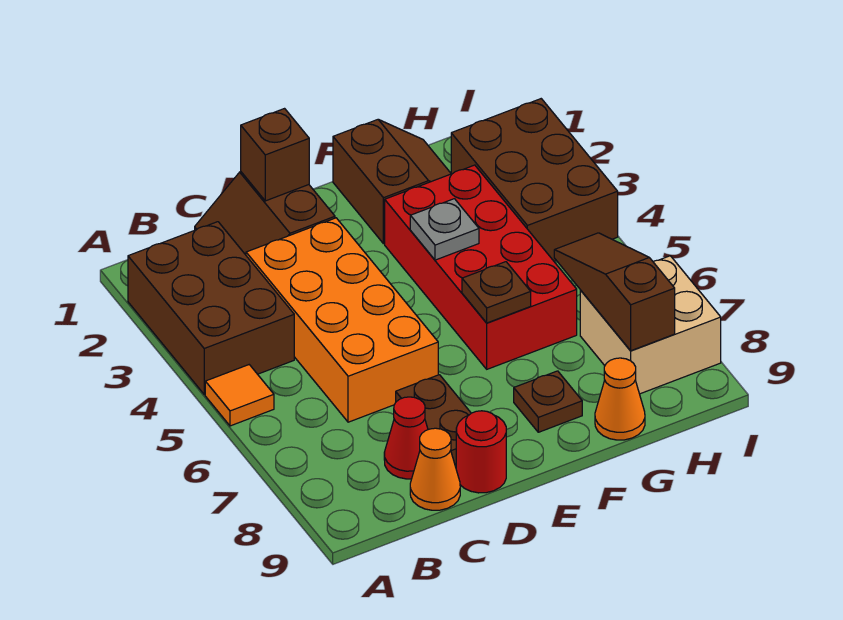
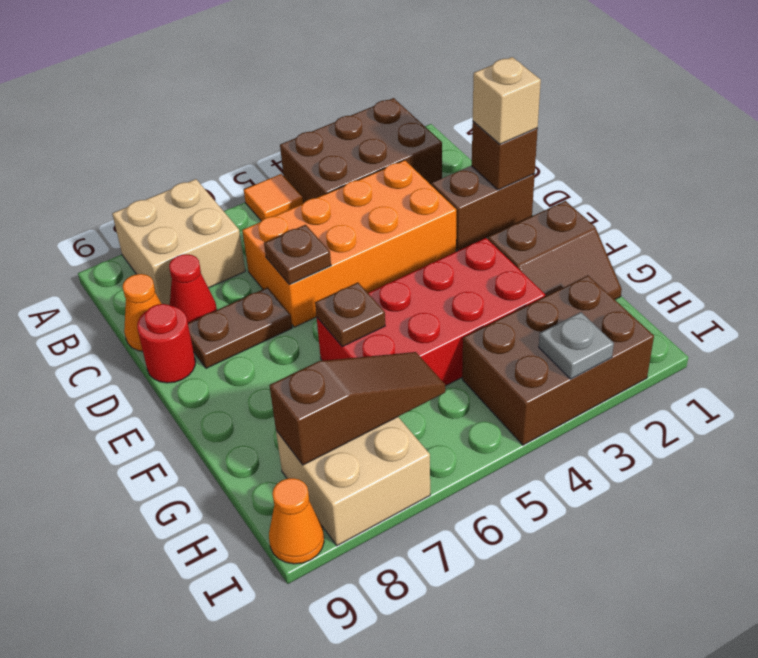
none -> tan brick A7:B8 level 1
none -> tan brick D1 level 3
grey plate F4 level 2 -> grey plate I3 level 2
brown plate F8 level 1 -> brown plate D6 level 2
orange cone G9 level 1 -> orange cone I9 level 1

